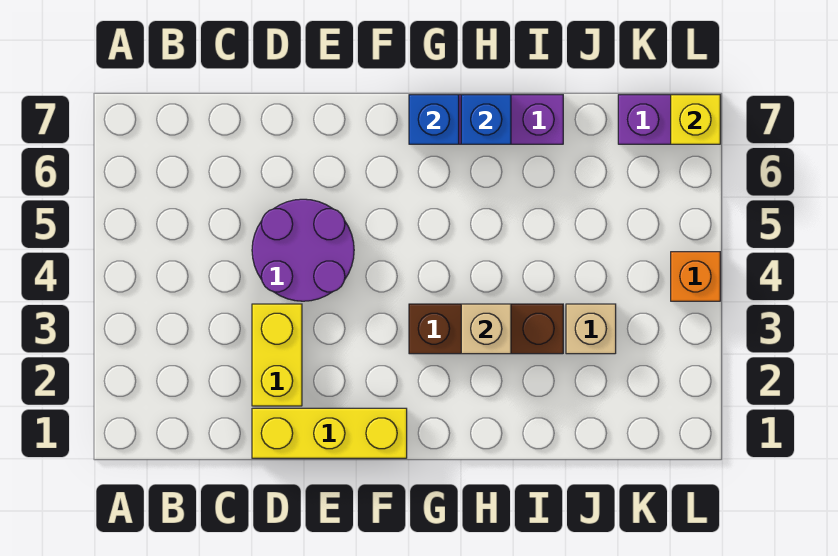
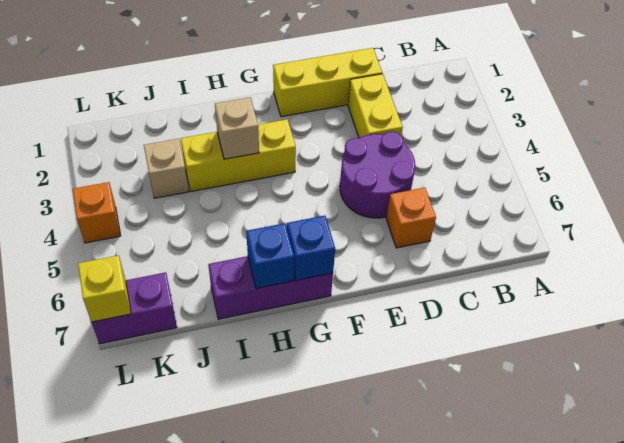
none -> orange brick D6 level 1
brown brick G3:I3 level 1 -> yellow brick G3:I3 level 1

